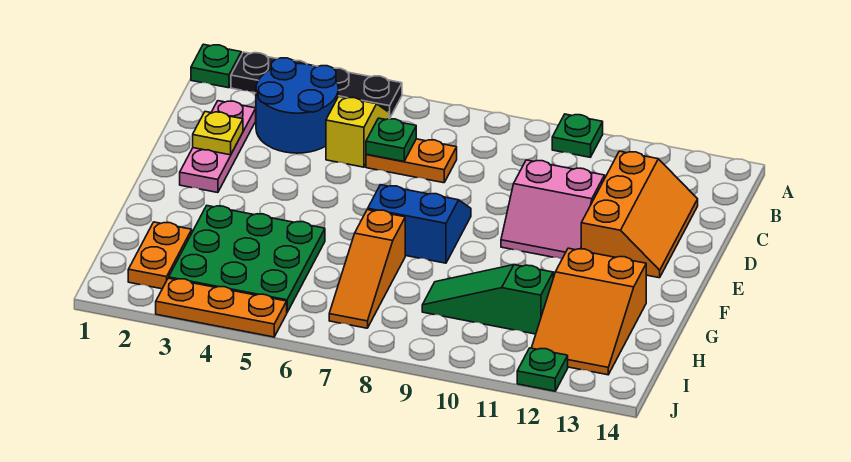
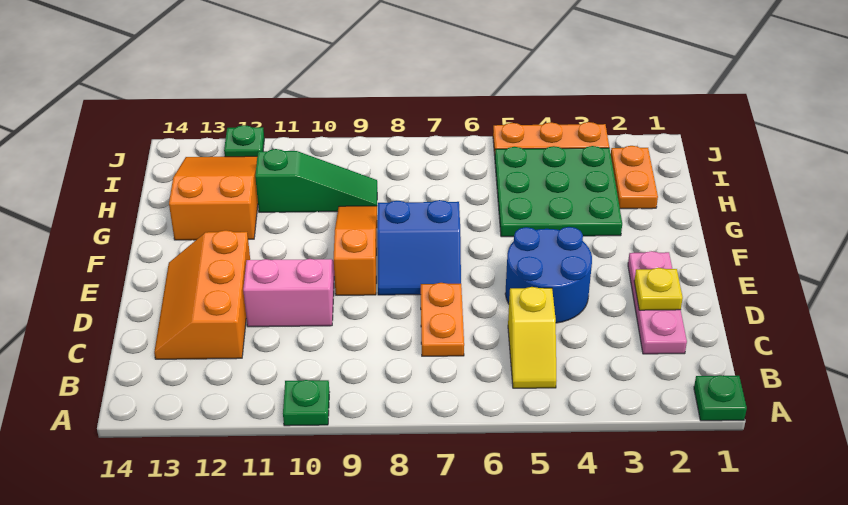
black plate A2:A5 level 1 -> none
blue round brick B3:C4 level 1 -> blue round brick D4:E5 level 1
orange plate C6:C7 level 1 -> orange plate C7:D7 level 1
green plate C6 level 2 -> none
orange slope G7:I7 level 1 top G -> orange slope E9:G9 level 1 top E

